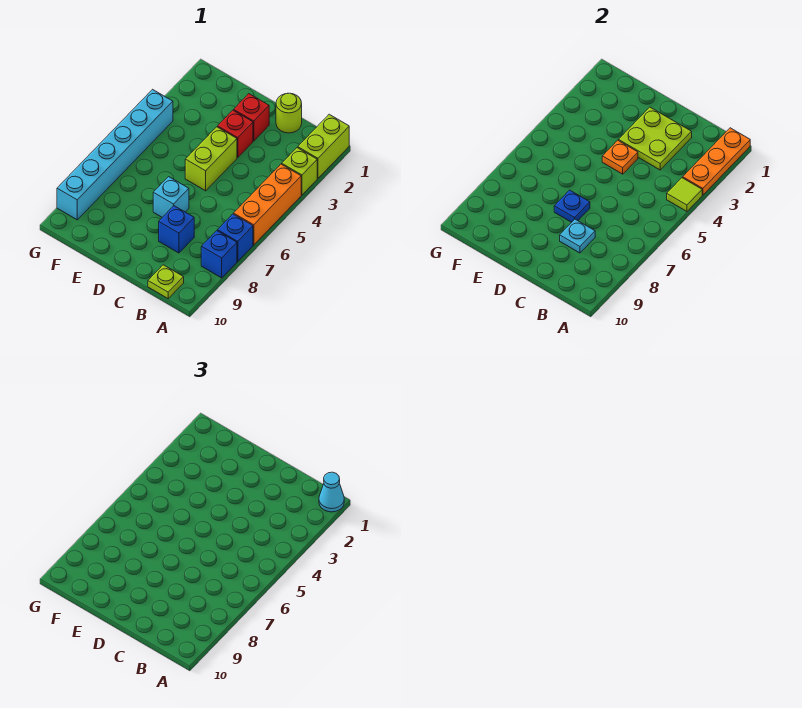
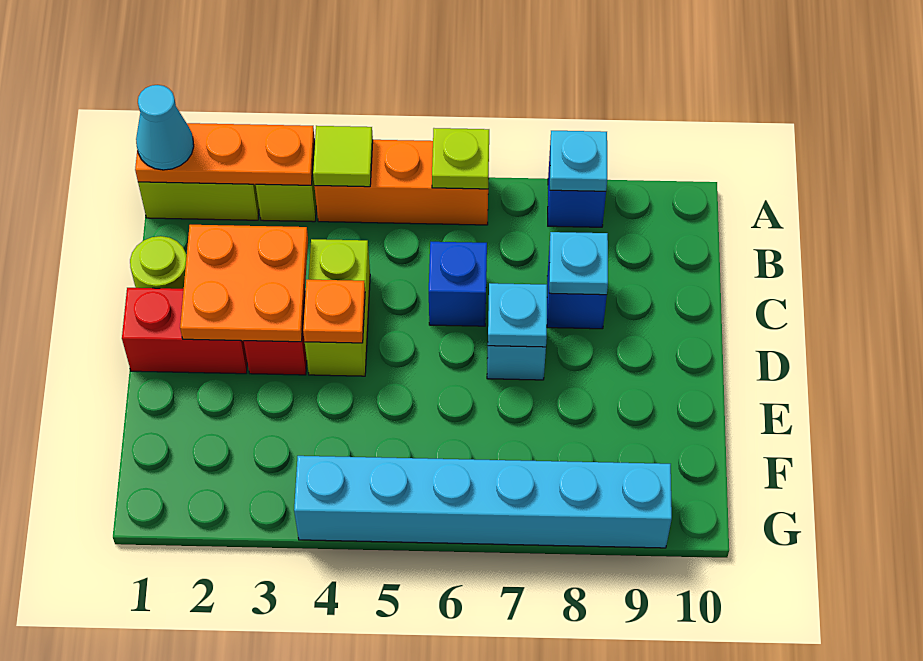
blue brick A7 level 1 -> blue brick C6 level 1
none -> cyan plate A8 level 2
lime plate B10 level 1 -> lime plate A6 level 2
lime plate C2:D3 level 2 -> orange plate C2:D3 level 2
red brick D2 level 1 -> red brick D1:D2 level 1
lime brick D4:D5 level 1 -> lime brick C4:D4 level 1
blue plate D7 level 2 -> cyan plate D7 level 2

